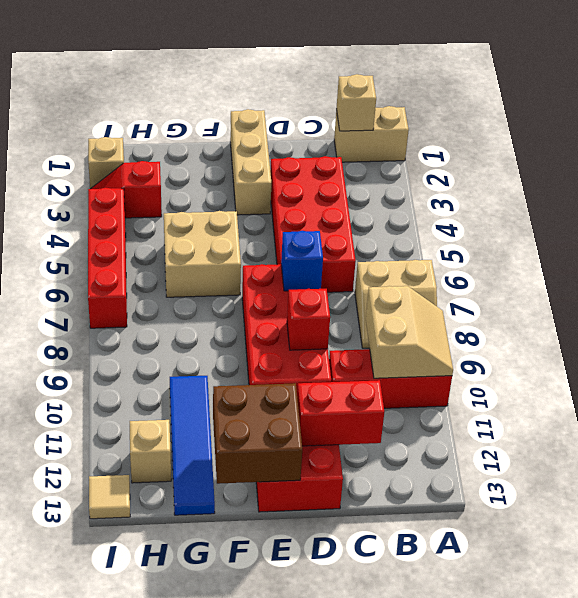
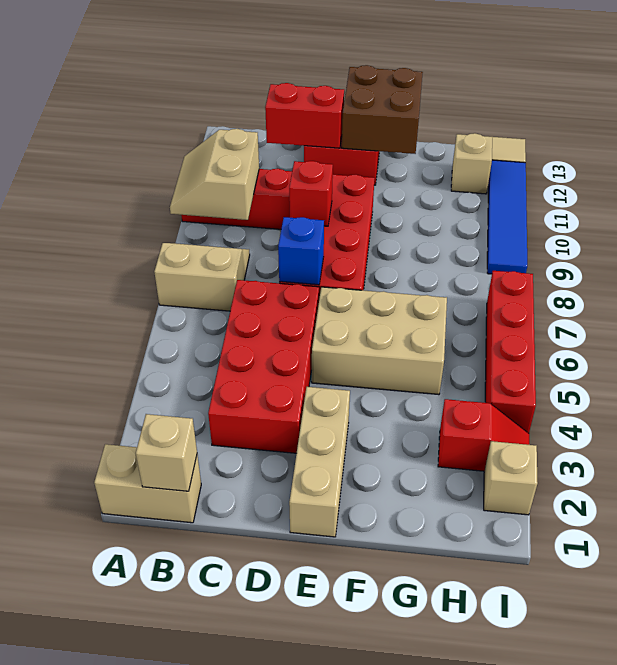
tan brick F5:G6 level 1 -> tan brick E5:G6 level 1
blue tile G10:G13 level 1 -> blue tile I9:I12 level 1

